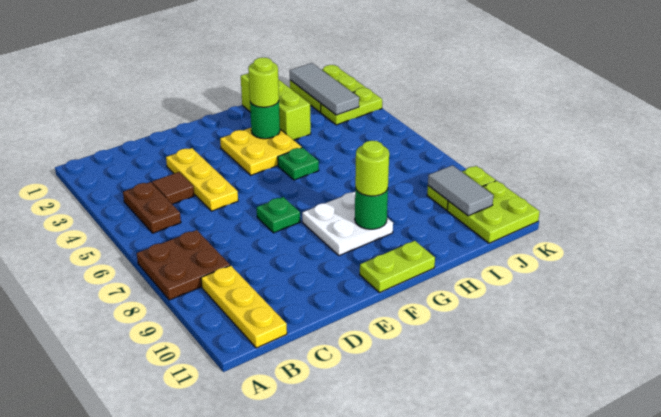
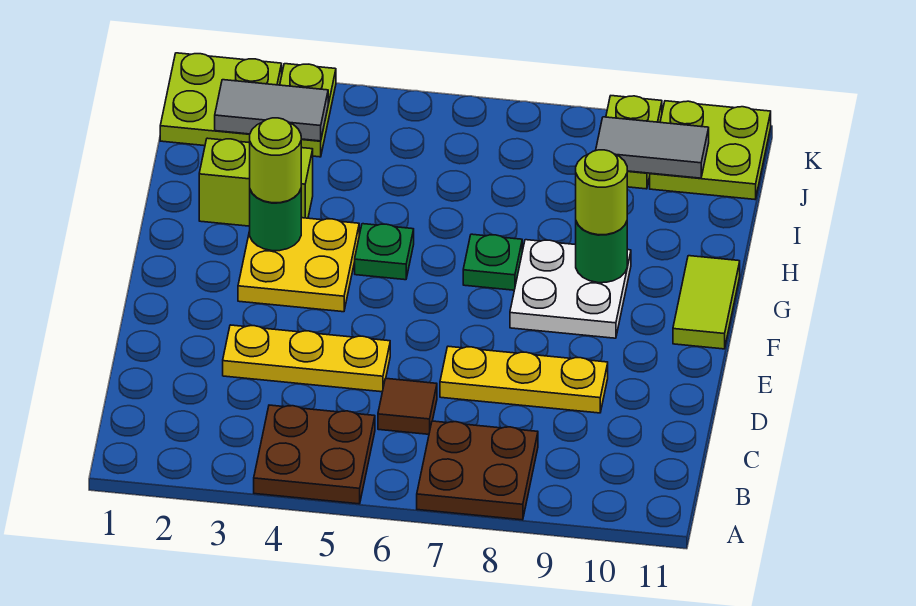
brown plate B4:B5 level 1 -> brown plate A4:B5 level 1
yellow plate B9:B11 level 1 -> yellow plate D7:D9 level 1
brown tile C4 level 1 -> brown tile C6 level 1
green plate E7 level 1 -> green plate G7 level 1
lime plate F11:G11 level 1 -> lime tile F11:G11 level 1
lime brick H1:H3 level 1 -> lime brick H2:H3 level 1
grey tile J1:J3 level 2 -> grey tile J2:J3 level 2

